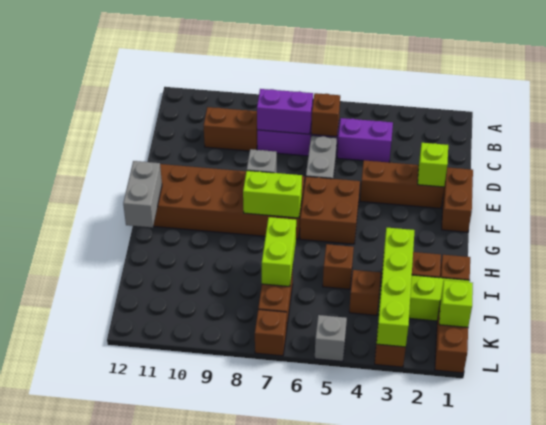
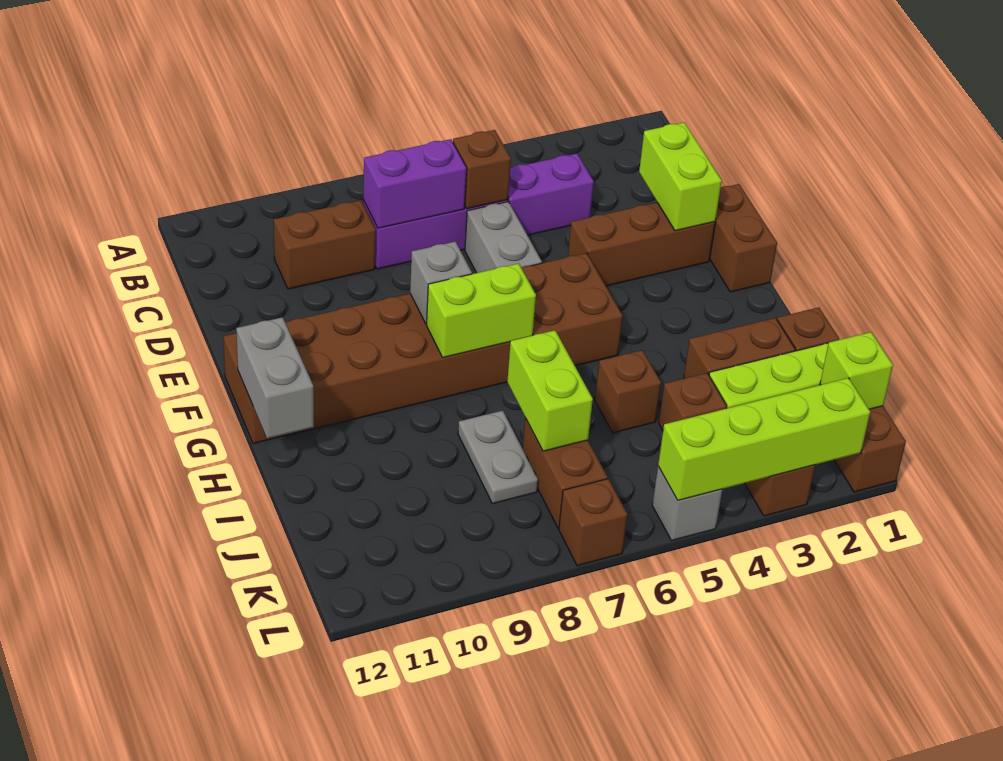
lime brick E2 level 2 -> lime brick D2:E2 level 2
lime brick I3:L3 level 2 -> lime brick L2:L5 level 2
none -> grey plate I8:J8 level 1

